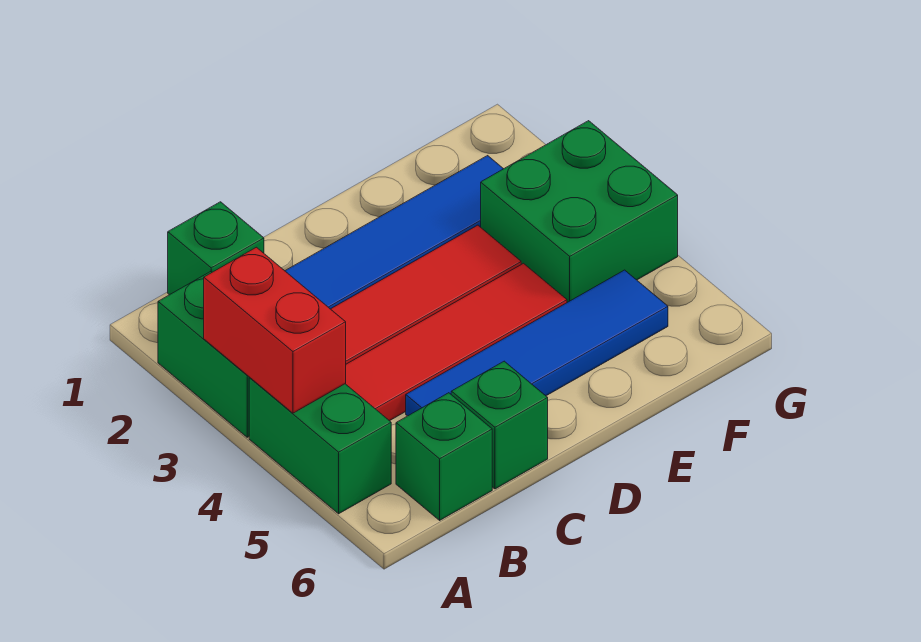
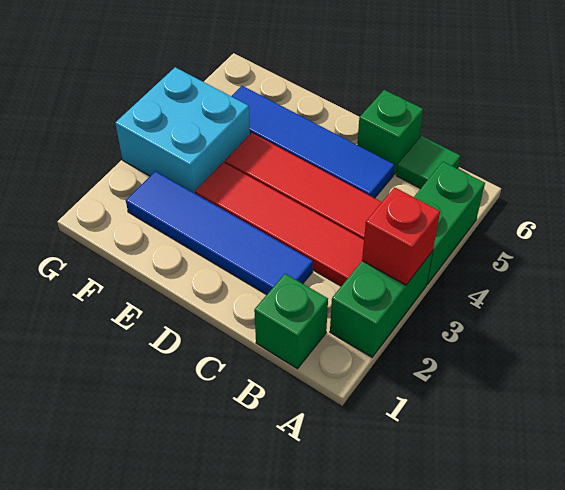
red brick A3:A4 level 2 -> red brick A3 level 2
green brick B6 level 1 -> green tile B6 level 1
green brick F3:G4 level 1 -> cyan brick F3:G4 level 1

